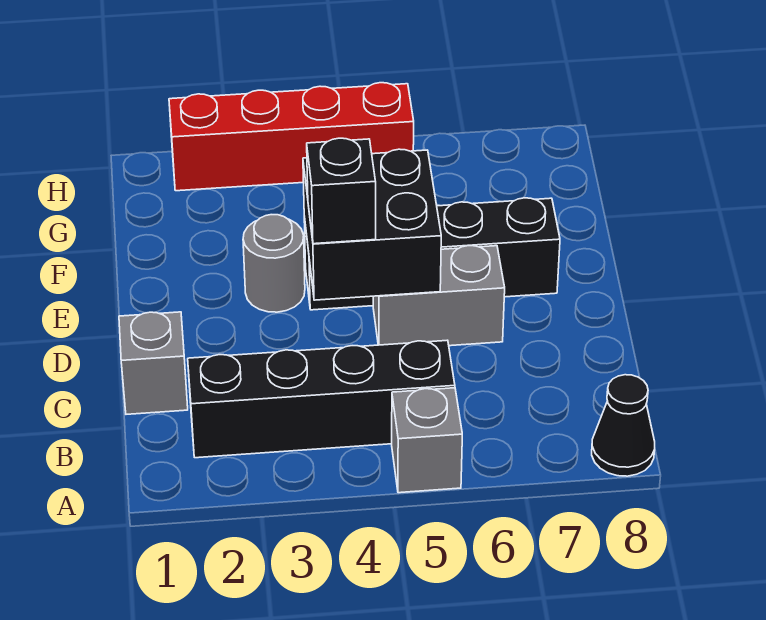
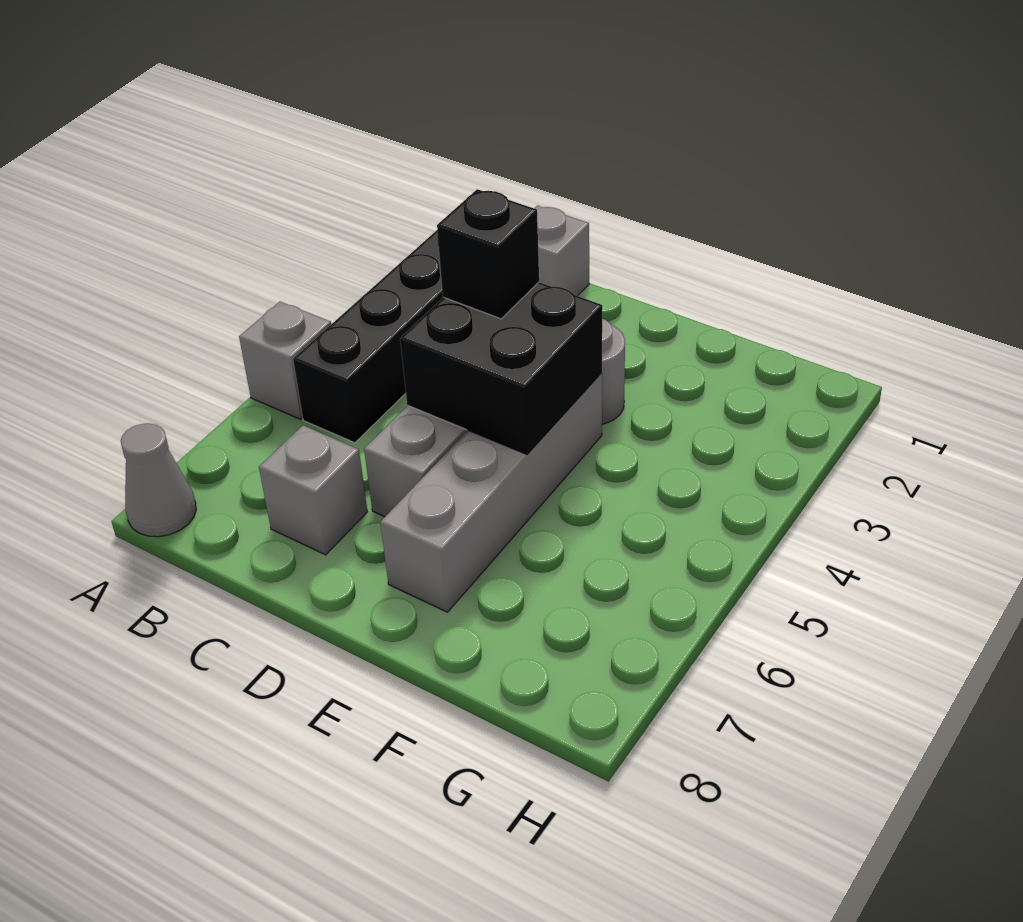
black cone A8 level 1 -> grey cone A8 level 1
none -> grey brick C7 level 1
black brick E4:E7 level 1 -> grey brick E4:E7 level 1
red brick H2:H5 level 1 -> none

